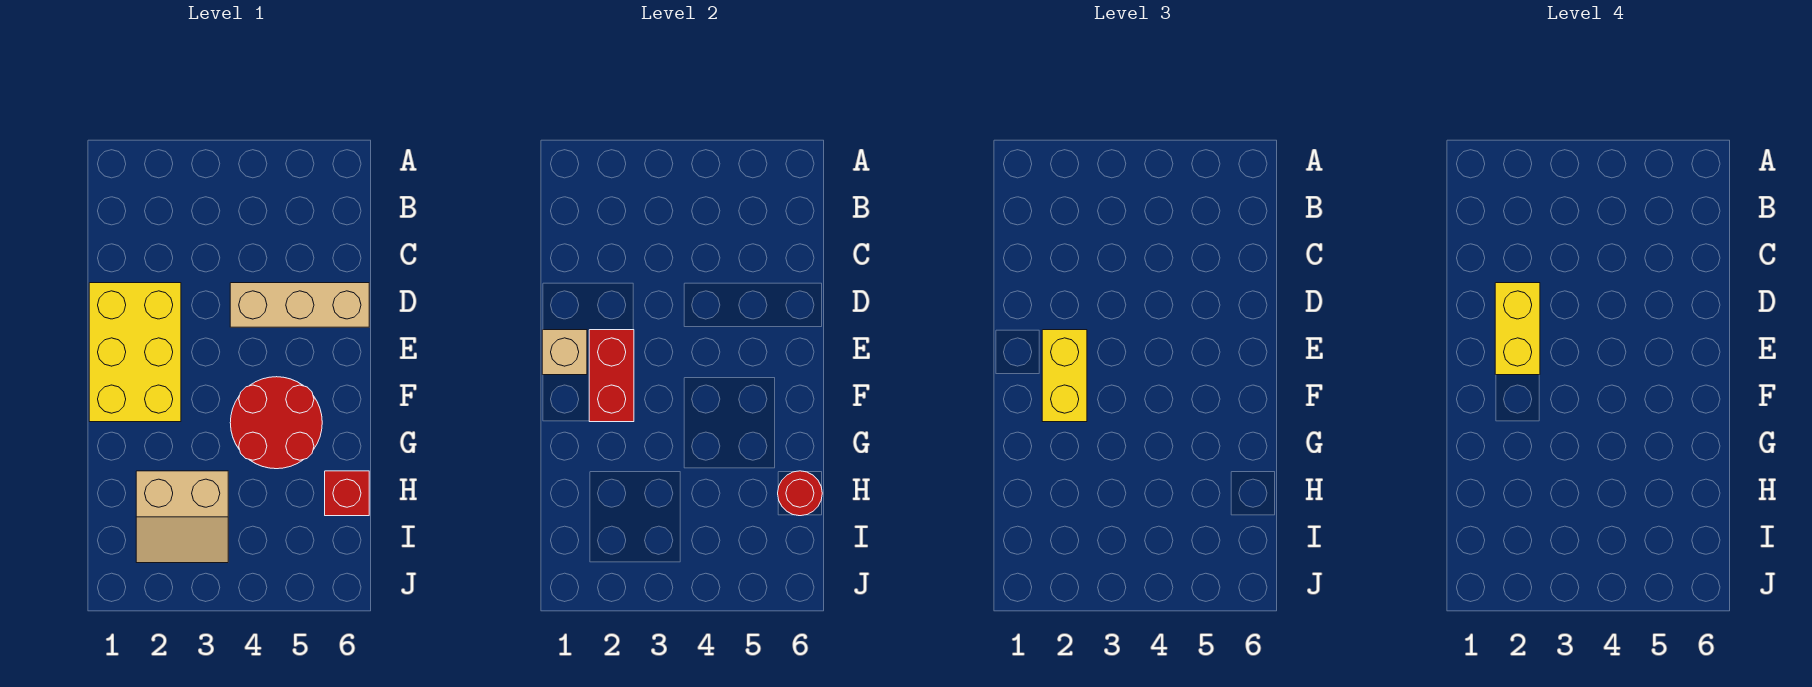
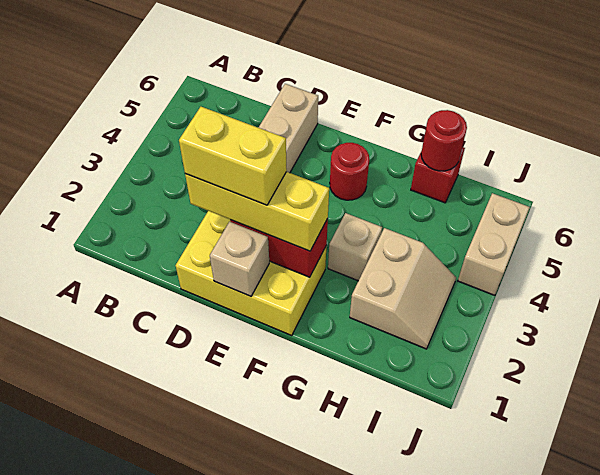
yellow brick E2:F2 level 3 -> yellow brick D2:F2 level 3
red round brick F4:G5 level 1 -> red round brick F5 level 1
none -> tan brick G3 level 1
none -> tan brick J4:J5 level 1

